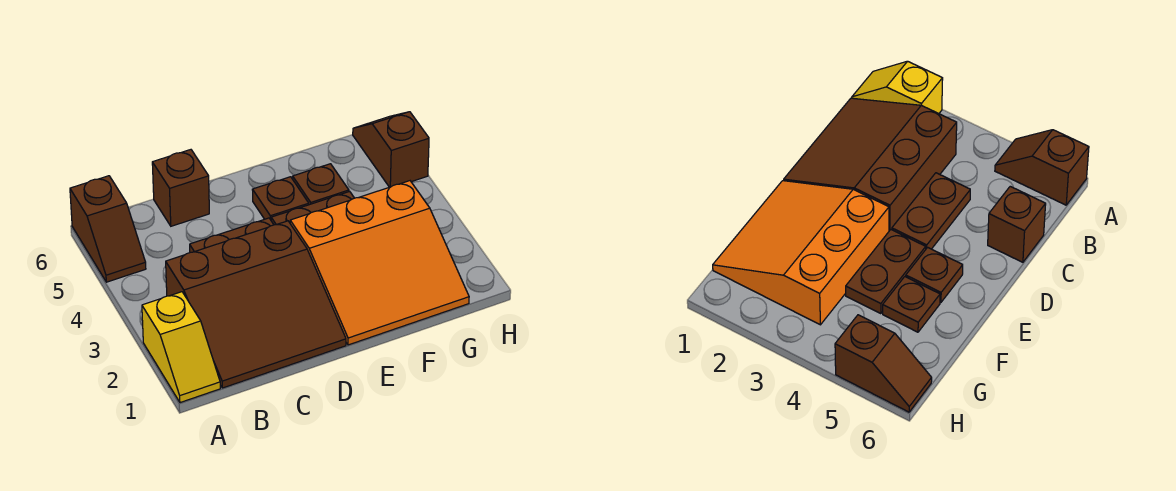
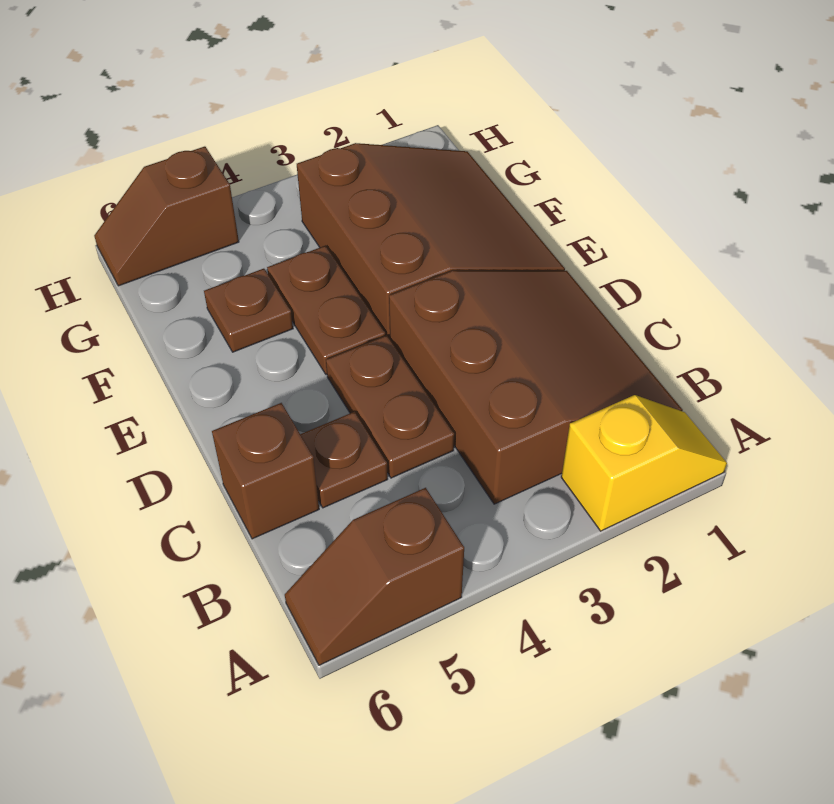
brown slope A5:A6 level 1 top 6 -> brown slope A5:A6 level 1 top 5
orange slope E1:G3 level 1 top 3 -> brown slope E1:G3 level 1 top 3
brown plate E5 level 1 -> brown plate C5 level 1

